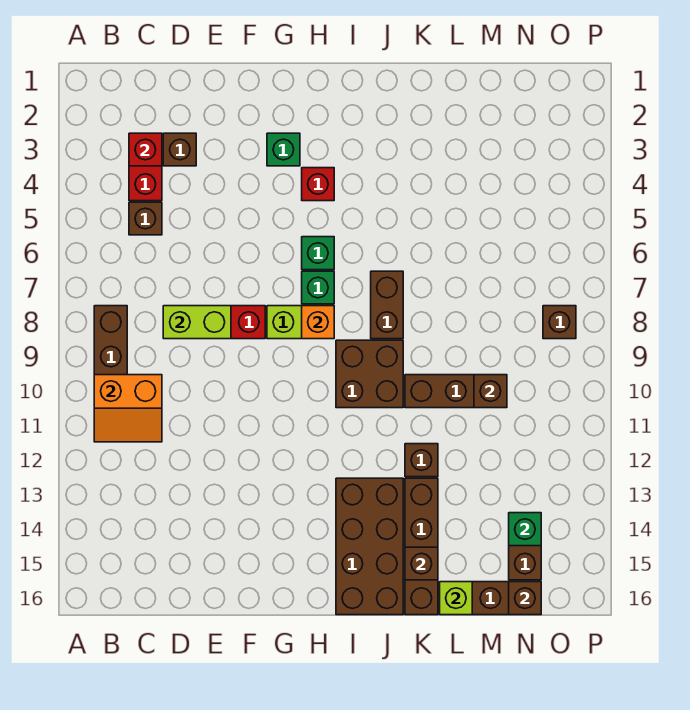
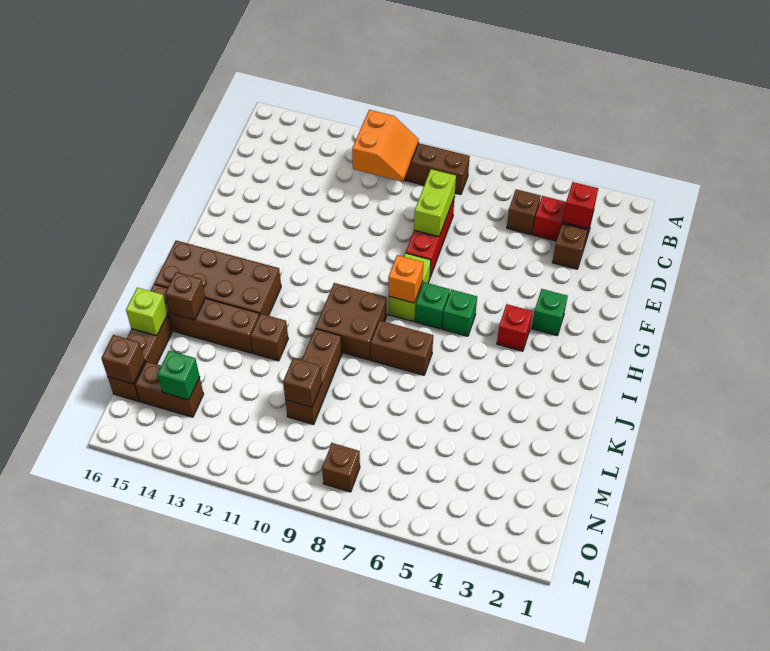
orange slope B10:C11 level 2 top 10 -> orange slope B10:C11 level 2 top 11

